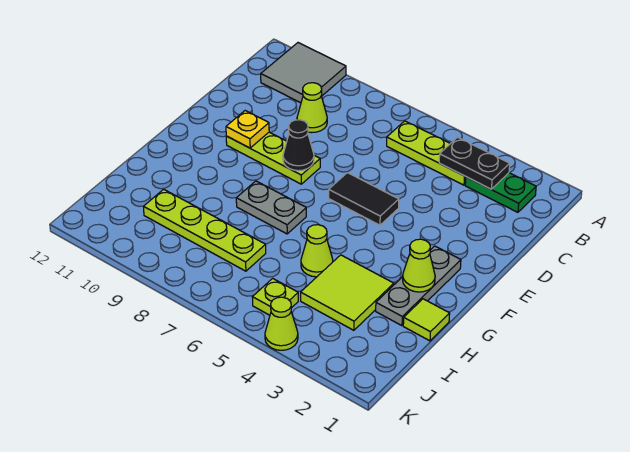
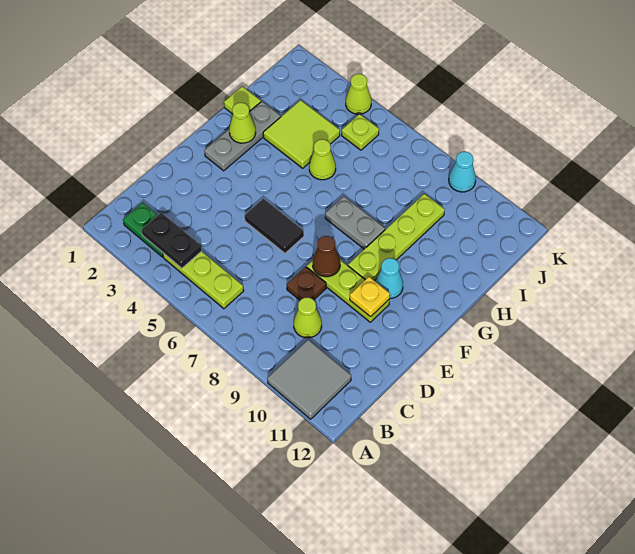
none -> brown plate D8 level 1
black cone E8 level 2 -> brown cone E8 level 2
none -> cyan cone F10 level 1
lime plate I7:I10 level 1 -> lime plate F9:I9 level 1
none -> cyan cone K9 level 1

